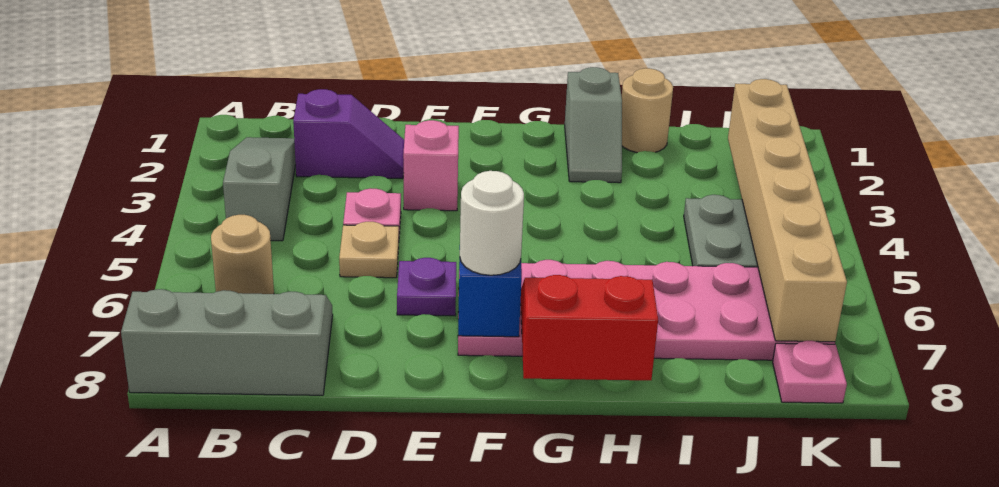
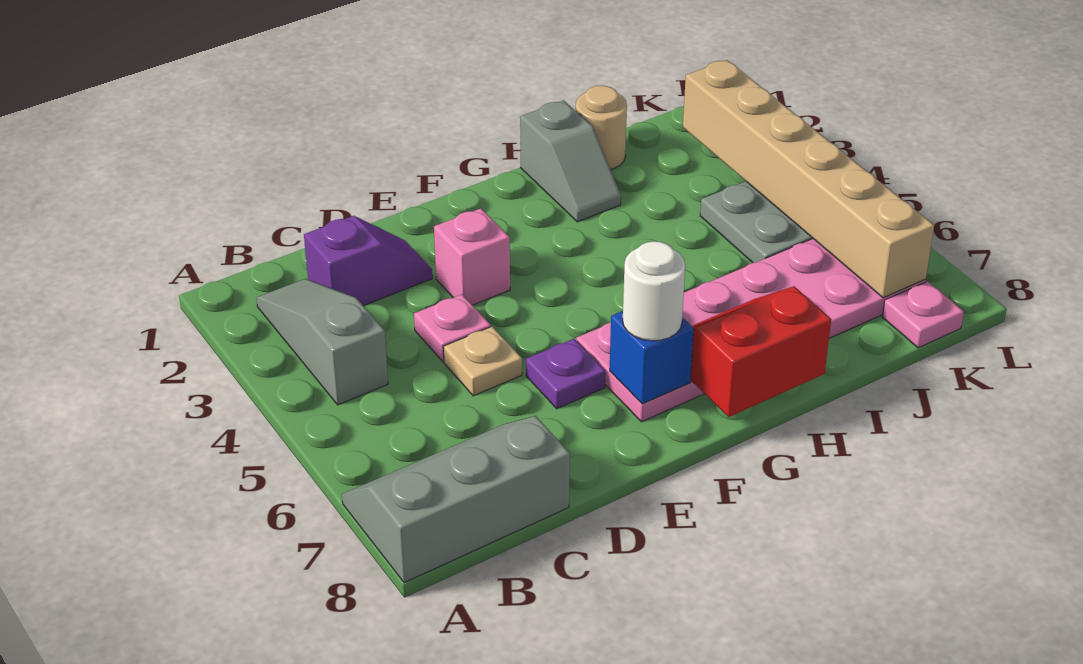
tan round brick B6 level 1 -> none

